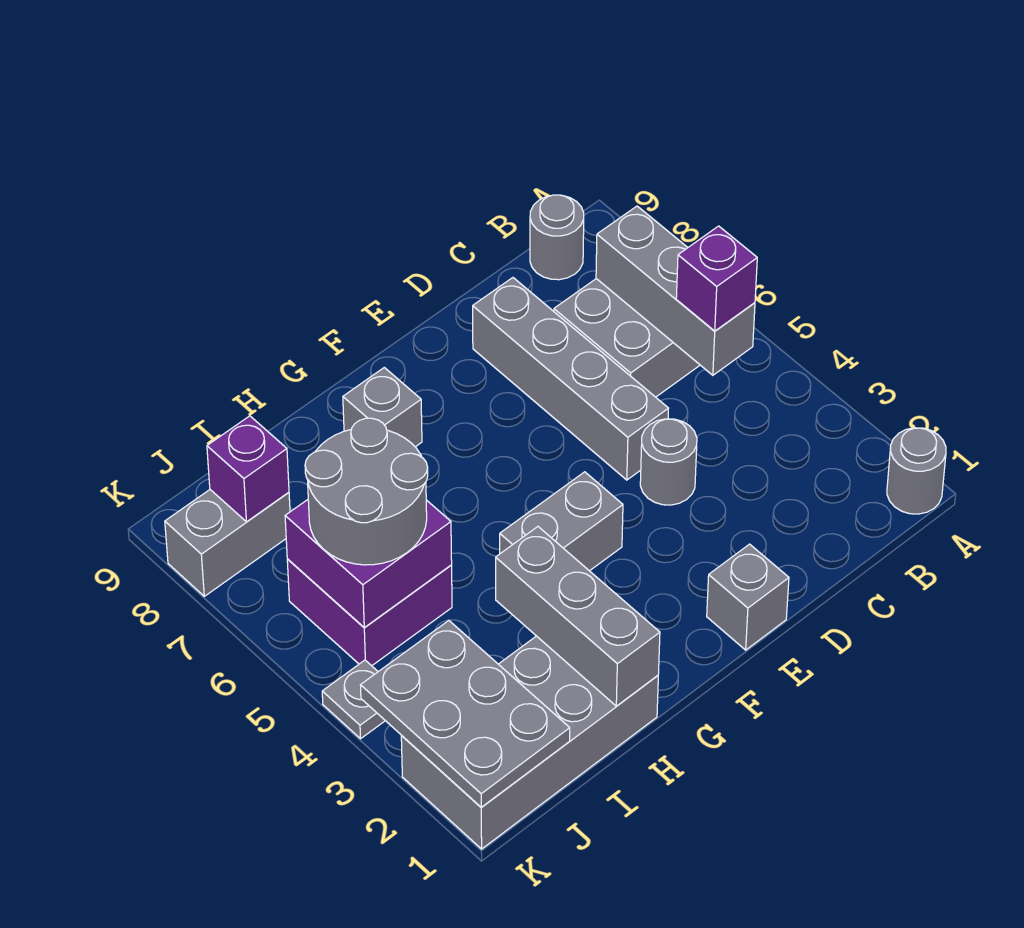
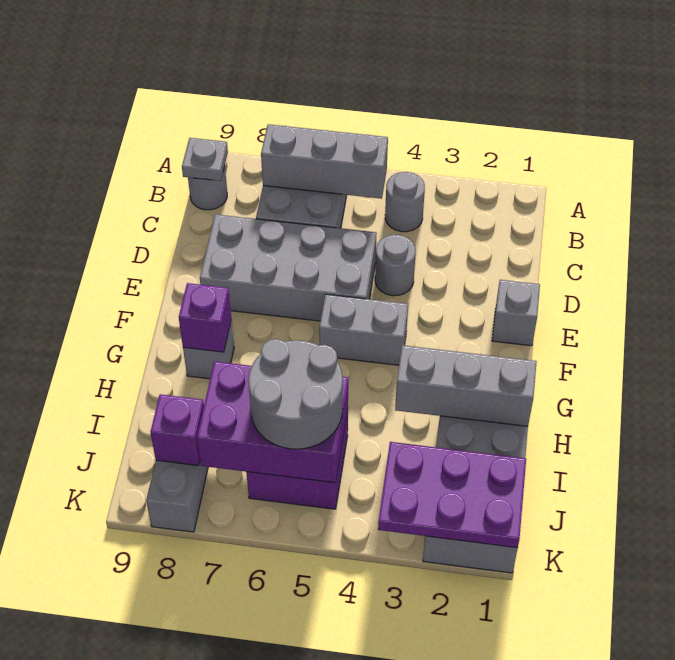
grey round brick A1 level 1 -> grey round brick B4 level 1
purple brick B5 level 3 -> purple brick G8 level 2
grey brick D5:D8 level 1 -> grey brick D5:E8 level 1
grey brick F4:G4 level 1 -> grey brick F4:F5 level 1
purple brick I5:J6 level 2 -> purple brick I5:J7 level 2
grey plate J1:K3 level 2 -> purple plate J1:K3 level 2
grey plate K4 level 1 -> grey plate B9 level 2

